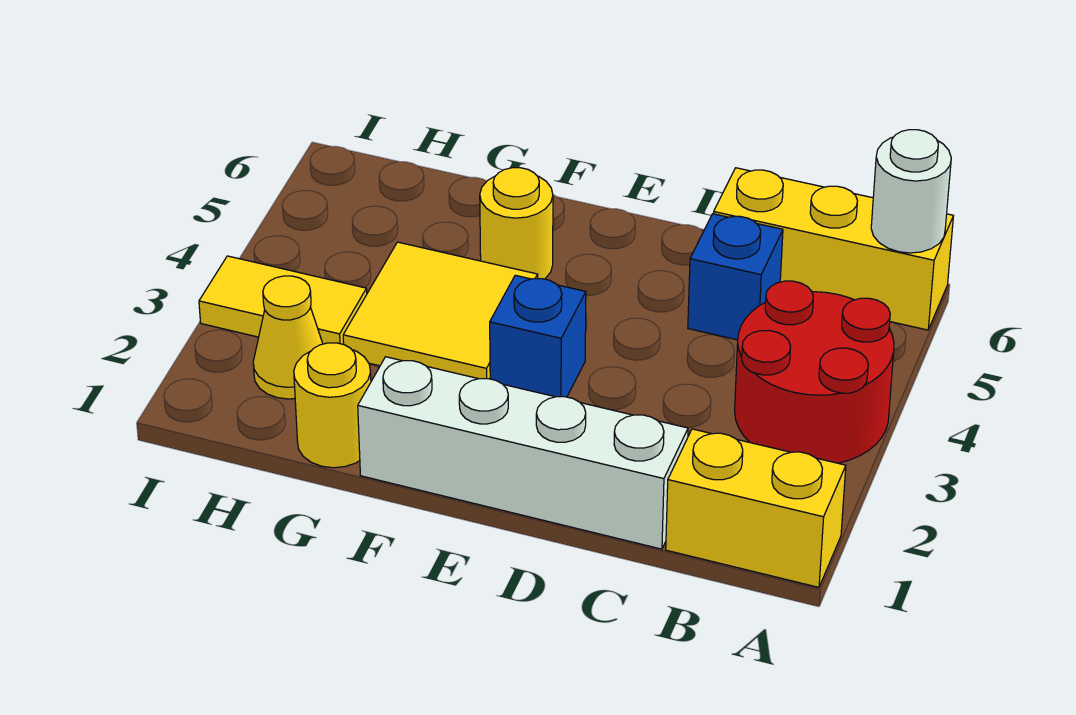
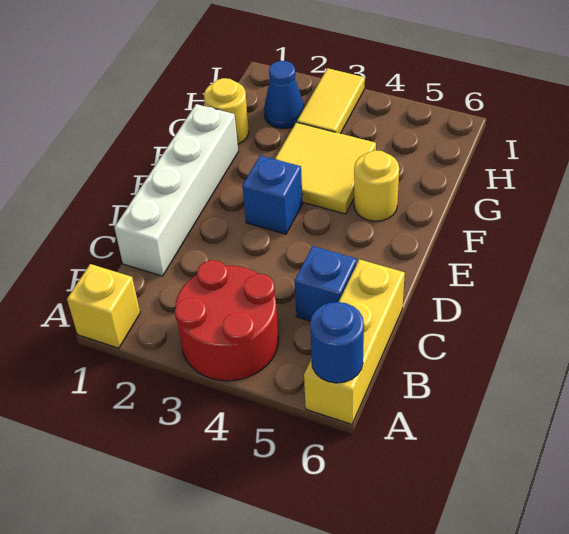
yellow brick A1:B1 level 1 -> yellow brick A1 level 1
white round brick A6 level 2 -> blue round brick A6 level 2
yellow cone H2 level 1 -> blue cone H2 level 1

